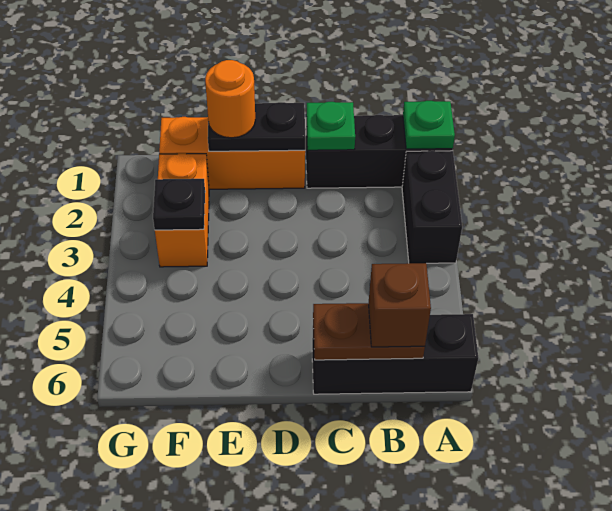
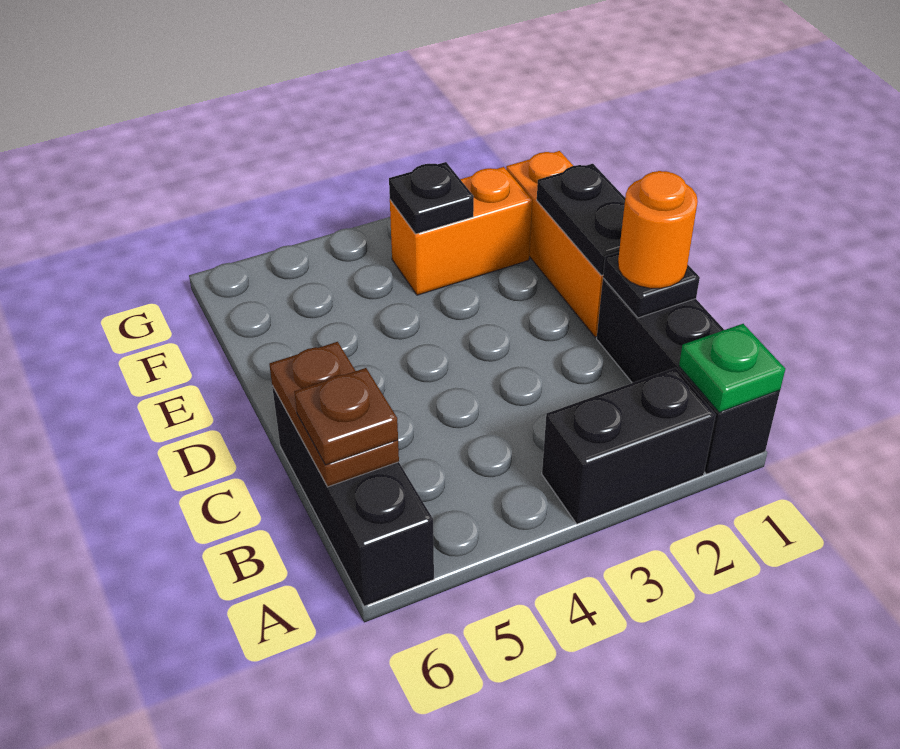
brown brick B6 level 3 -> brown plate B6 level 3
green plate C1 level 2 -> black plate C1 level 2
orange round brick E1 level 3 -> orange round brick C1 level 3

